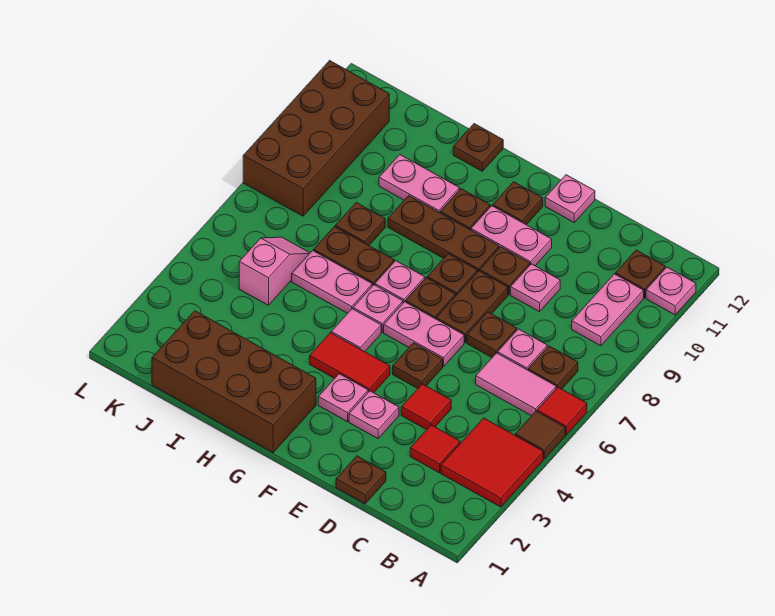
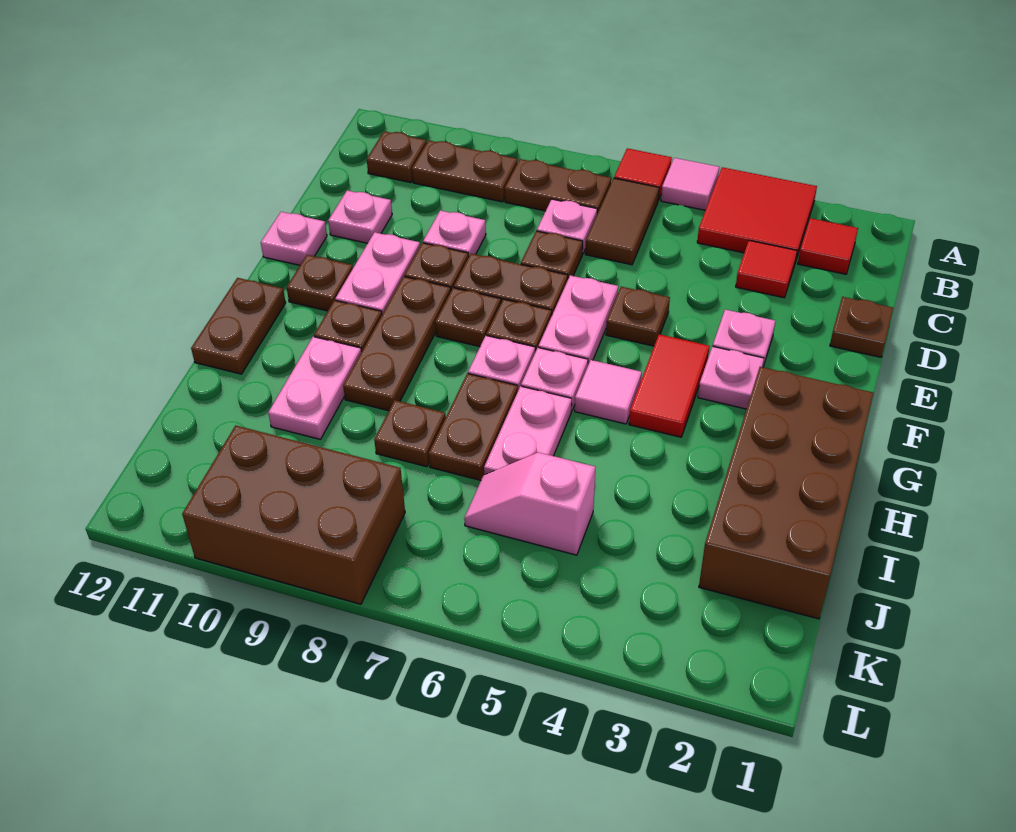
brown tile A5 level 1 -> pink tile A5 level 1
pink plate A11 level 1 -> pink plate D11 level 1
pink tile B6:C6 level 1 -> brown tile B6:C6 level 1
brown plate B7 level 1 -> brown plate B7:B8 level 1
pink plate B9:B10 level 1 -> brown plate B9:B10 level 1
red tile D4 level 1 -> red tile B2 level 1
brown plate H12 level 1 -> brown plate G12:H12 level 1
brown brick K8:L11 level 1 -> brown brick K8:L10 level 1

